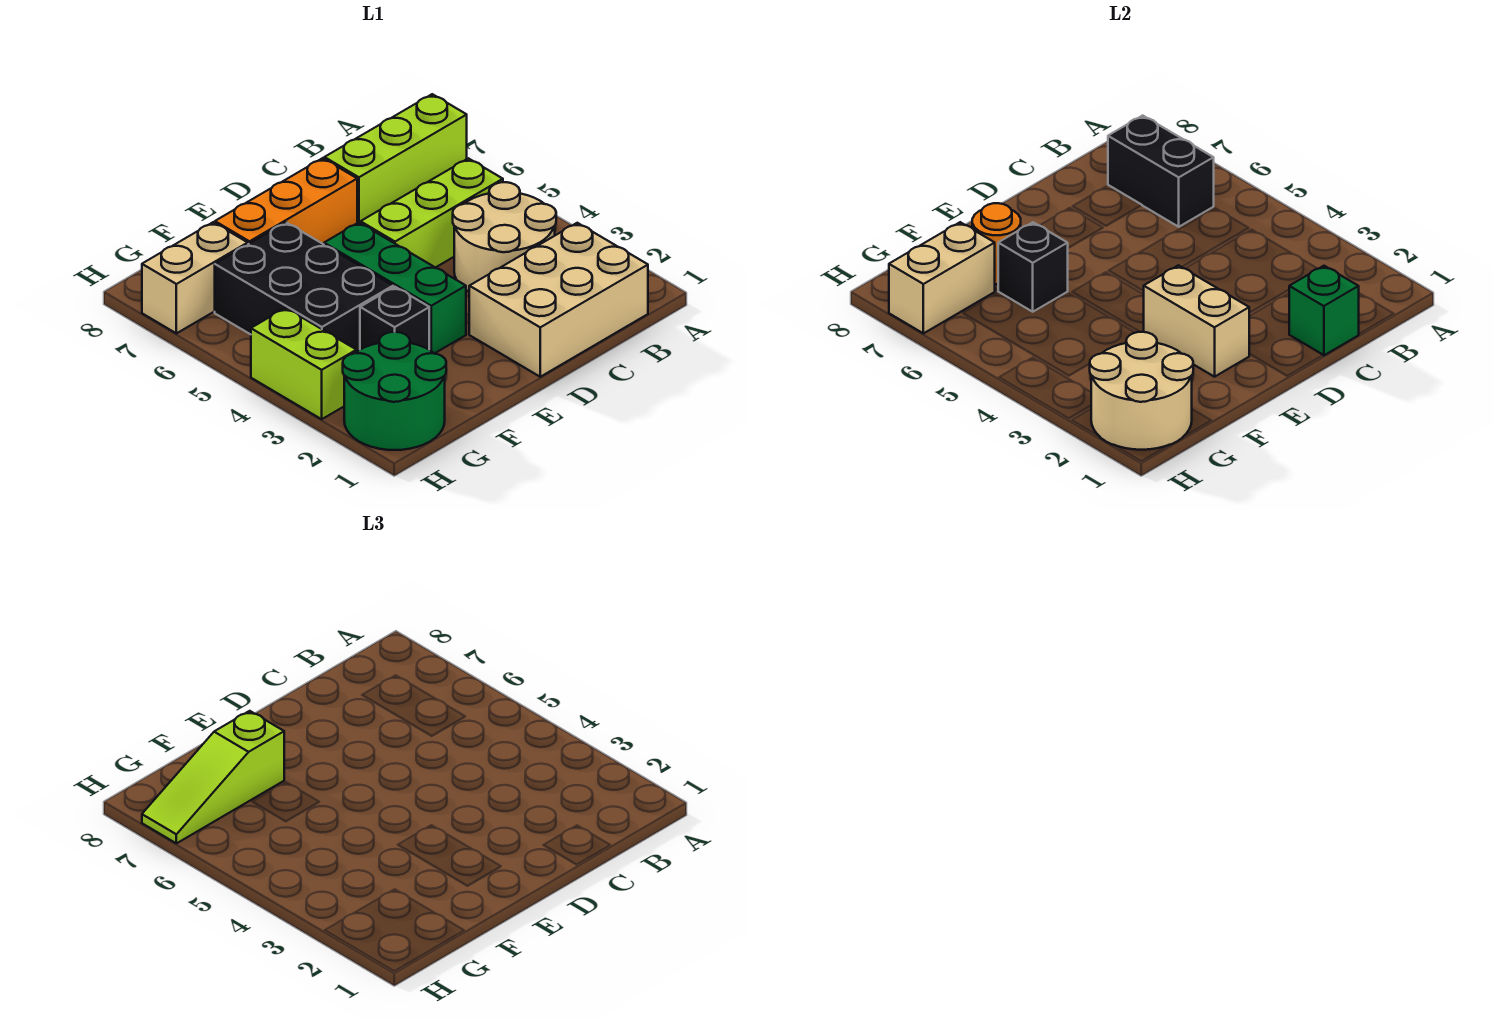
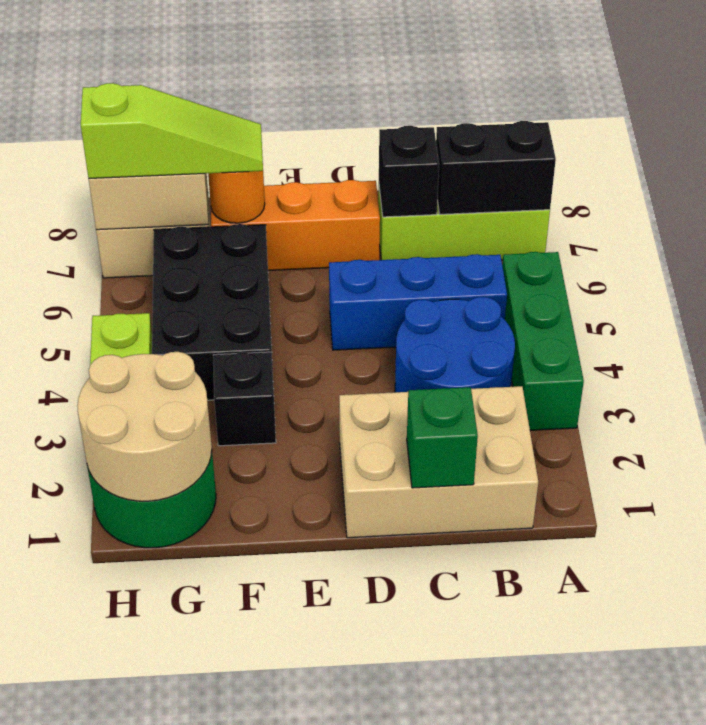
tan round brick B3:C4 level 1 -> blue round brick B3:C4 level 1
lime brick B5:D5 level 1 -> blue brick B5:D5 level 1
black brick B6:B7 level 2 -> black brick A7:B7 level 2
tan brick E2:E3 level 2 -> none
green brick E3:E5 level 1 -> green brick A3:A5 level 1
black brick F6 level 2 -> black brick C7 level 2
lime slope F7:H7 level 3 top F -> lime slope F7:H7 level 3 top H

